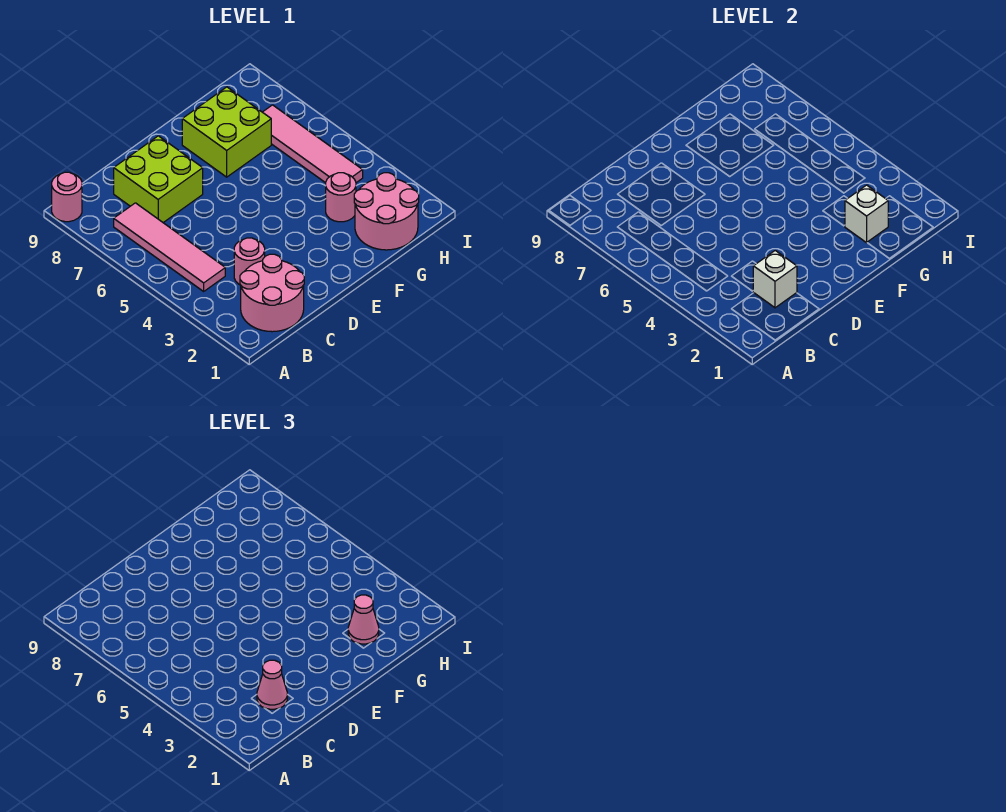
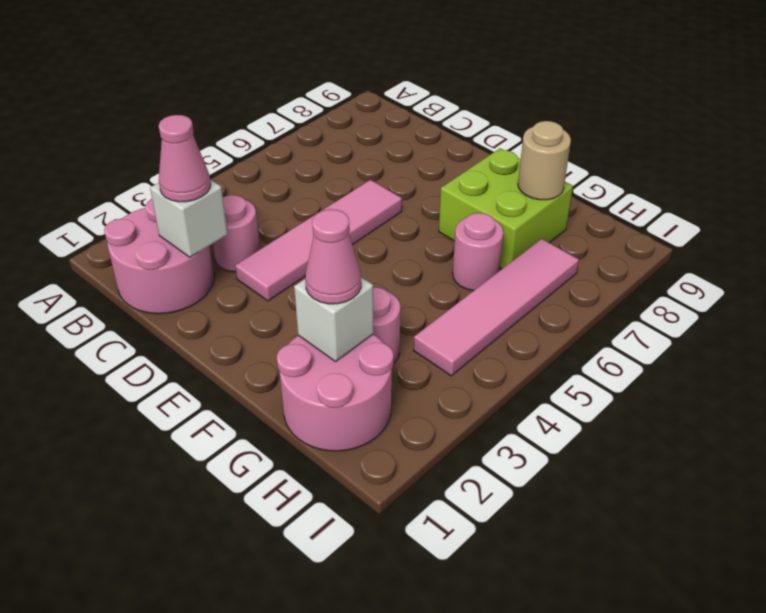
pink round brick A9 level 1 -> pink round brick G6 level 1
pink tile B4:B7 level 1 -> pink tile D3:D6 level 1
lime brick C7:D8 level 1 -> none
none -> tan round brick G8 level 2

